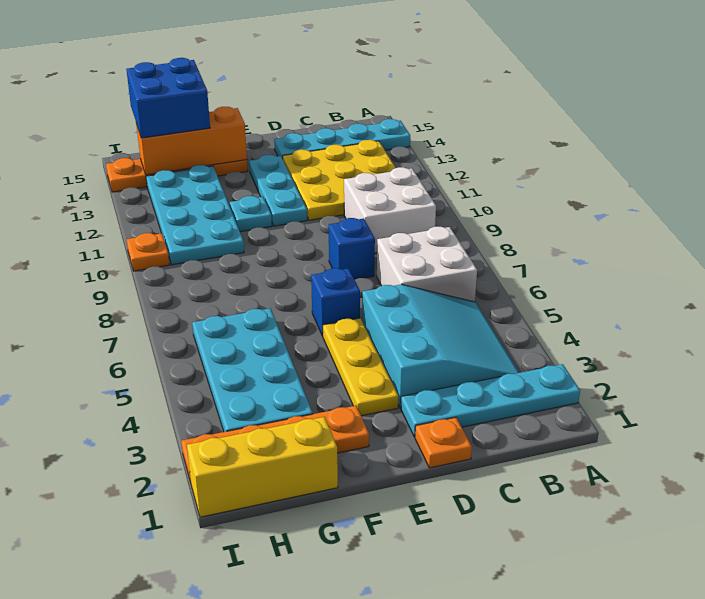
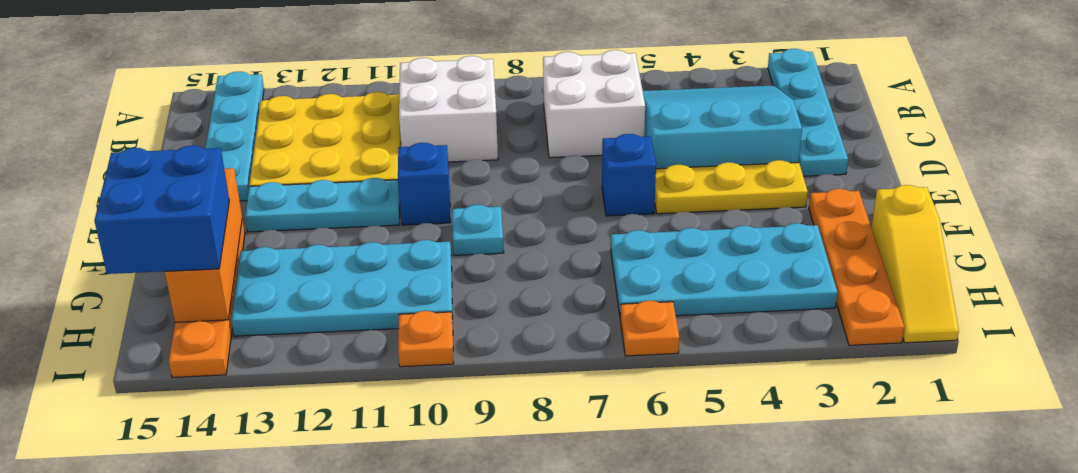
orange plate D1 level 1 -> orange plate I6 level 1
blue brick D8 level 1 -> blue brick E10 level 1
cyan plate F11 level 1 -> cyan plate F9 level 1
yellow brick G1:I1 level 1 -> yellow slope G1:I1 level 1 top G

